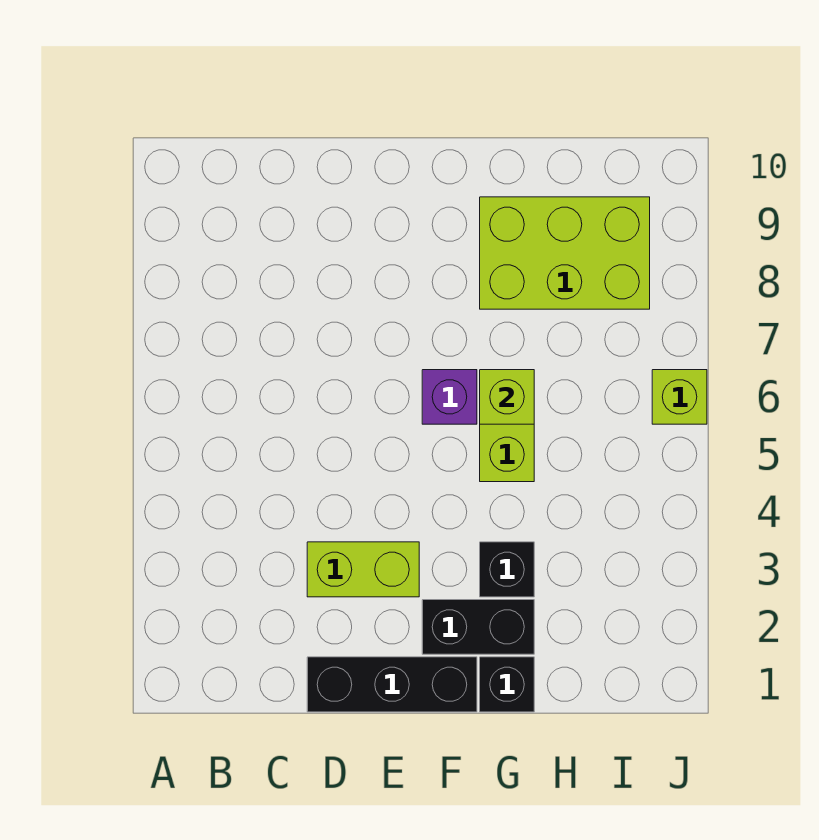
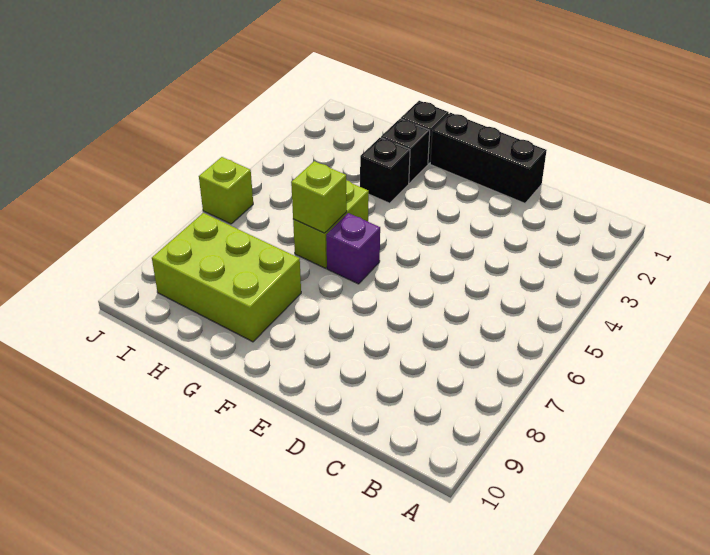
lime brick D3:E3 level 1 -> none
black brick F2:G2 level 1 -> black brick G2 level 1

